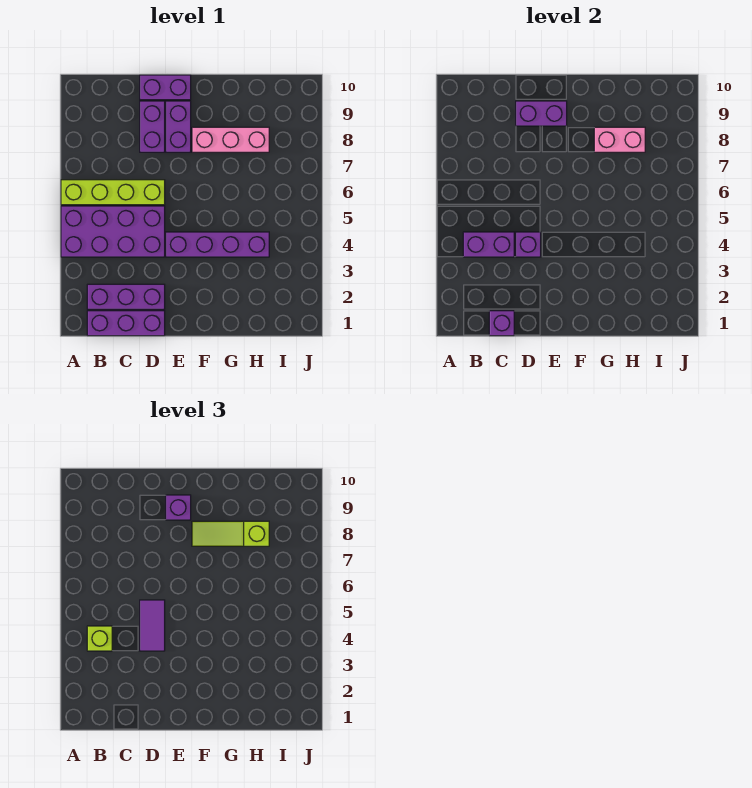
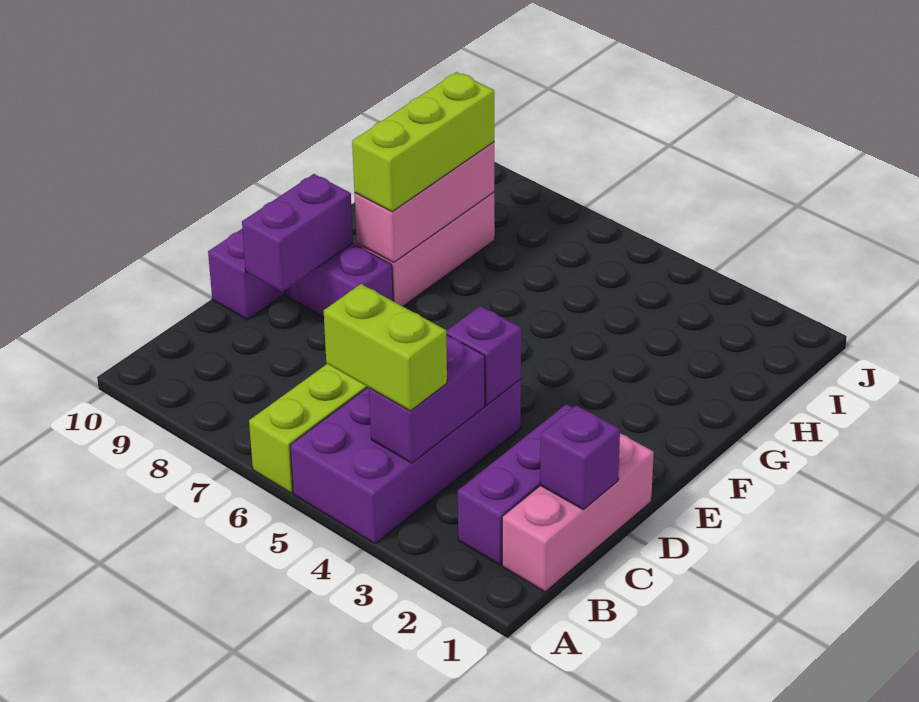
purple brick B1:D1 level 1 -> pink brick B1:D1 level 1
lime brick B4 level 3 -> lime brick B4:B5 level 3
purple tile D4:D5 level 3 -> none
purple brick D8:D9 level 1 -> none
purple brick E4:H4 level 1 -> none
purple brick E9 level 3 -> none
lime slope F8:H8 level 3 top H -> lime brick F8:H8 level 3
pink brick G8:H8 level 2 -> pink brick F8:H8 level 2

